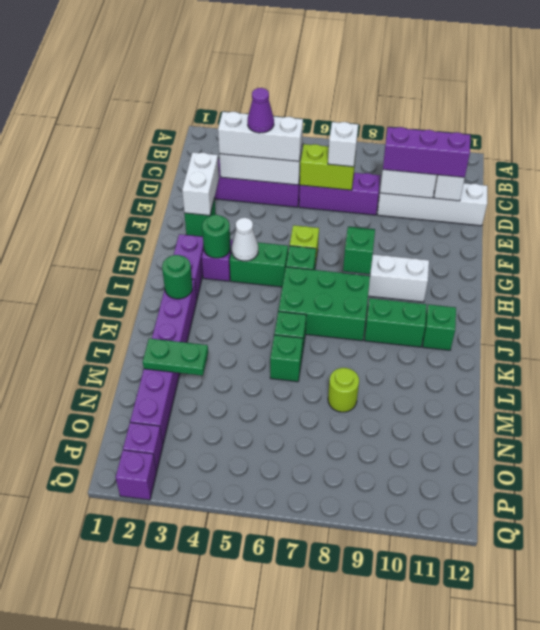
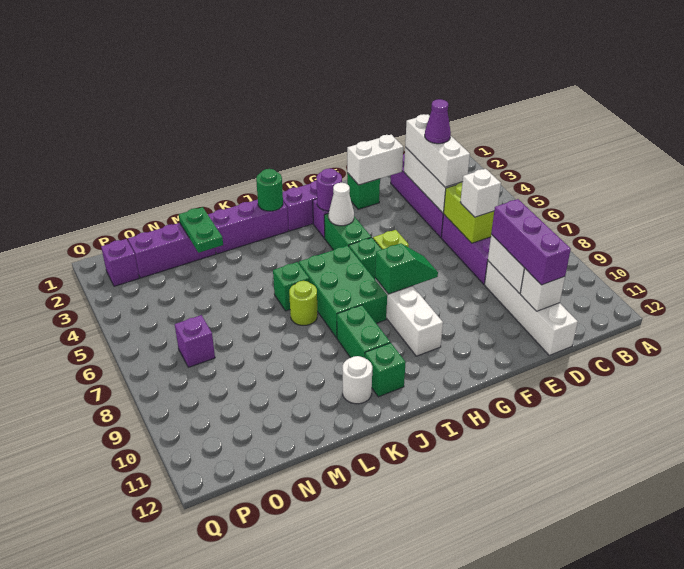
green round brick H3 level 2 -> purple round brick H3 level 2
none -> white round brick K11 level 1
green brick L6 level 1 -> none
lime round brick M8 level 1 -> lime round brick K7 level 1
purple brick Q2 level 1 -> purple brick O7 level 1

